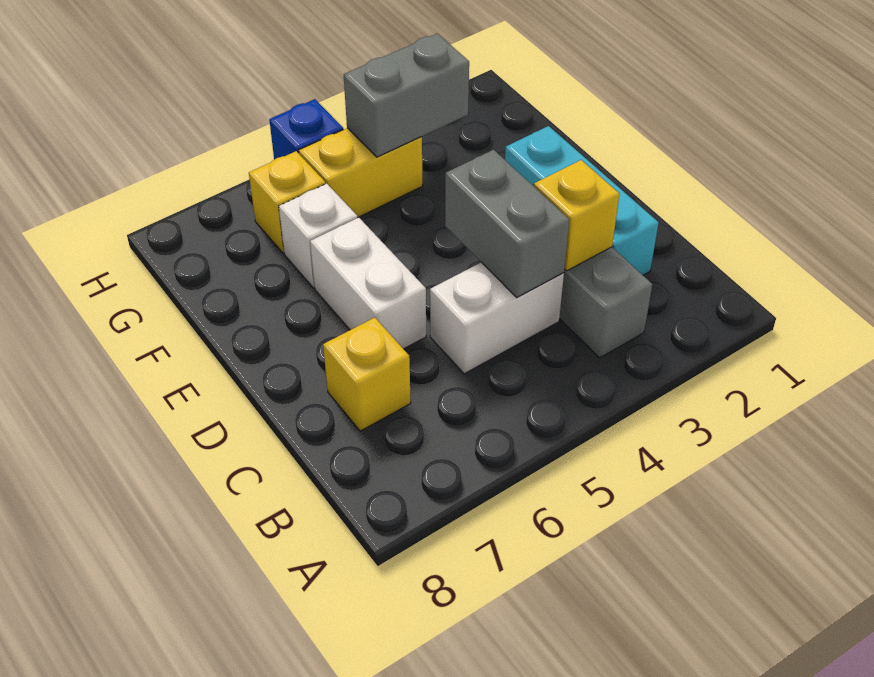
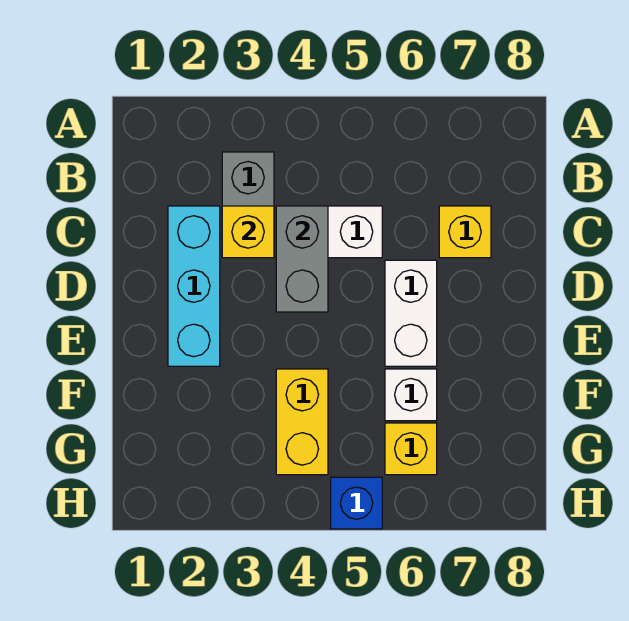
grey brick G3:G4 level 2 -> none
yellow brick G4:G5 level 1 -> yellow brick F4:G4 level 1

